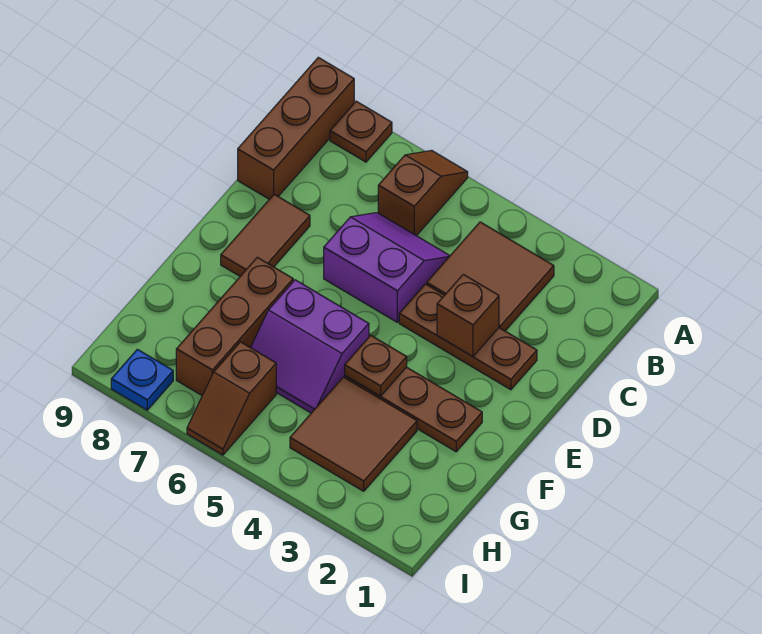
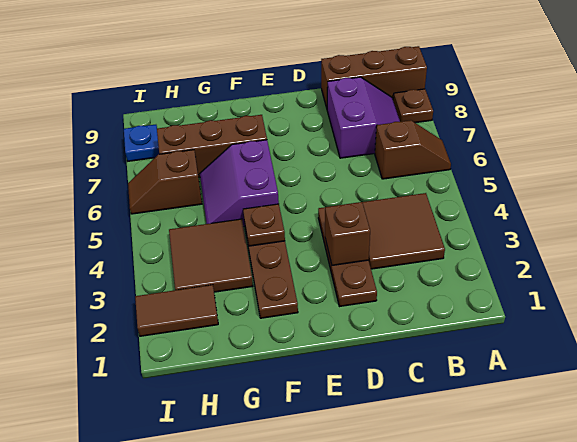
purple slope C5:D6 level 1 top D -> purple slope B7:C8 level 1 top C
brown tile D8:E8 level 1 -> brown tile H2:I2 level 1

